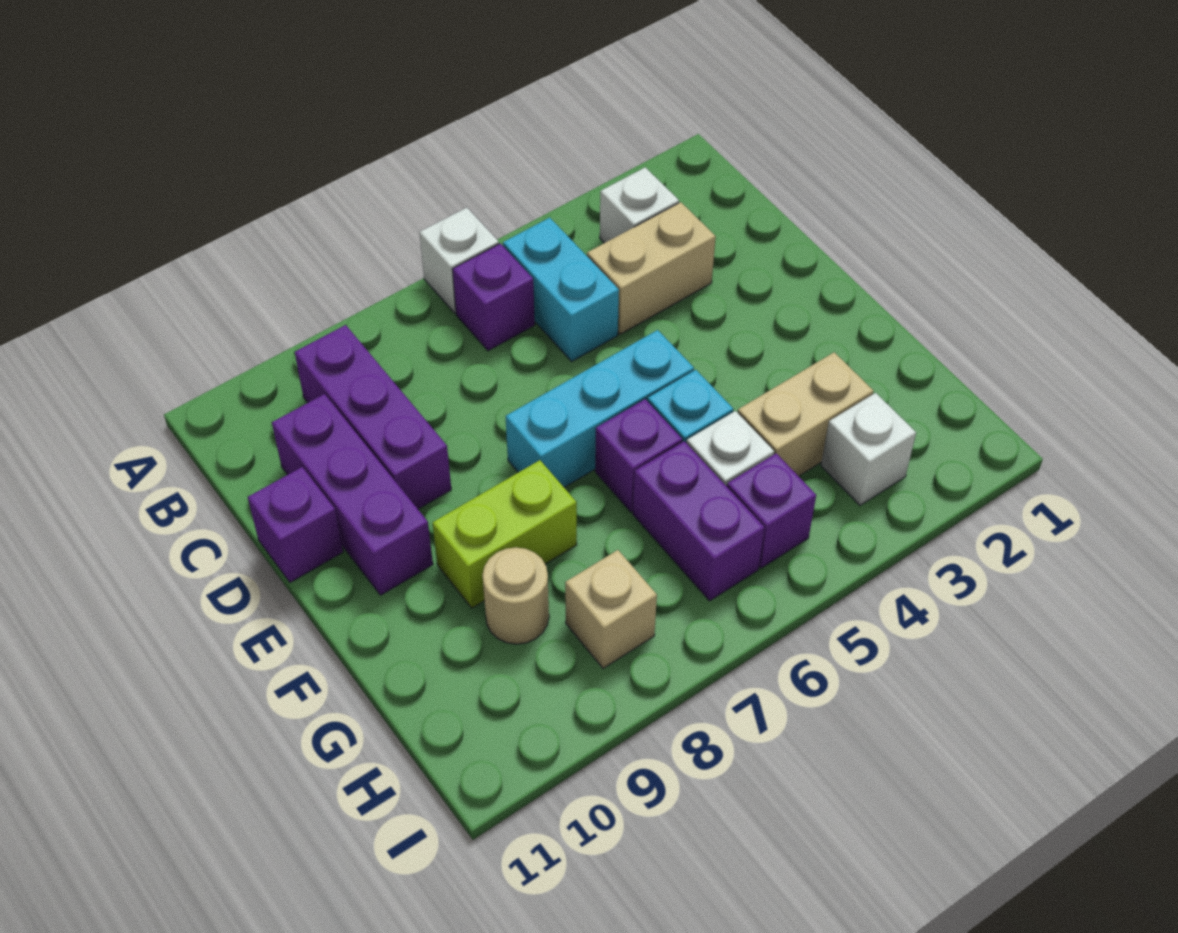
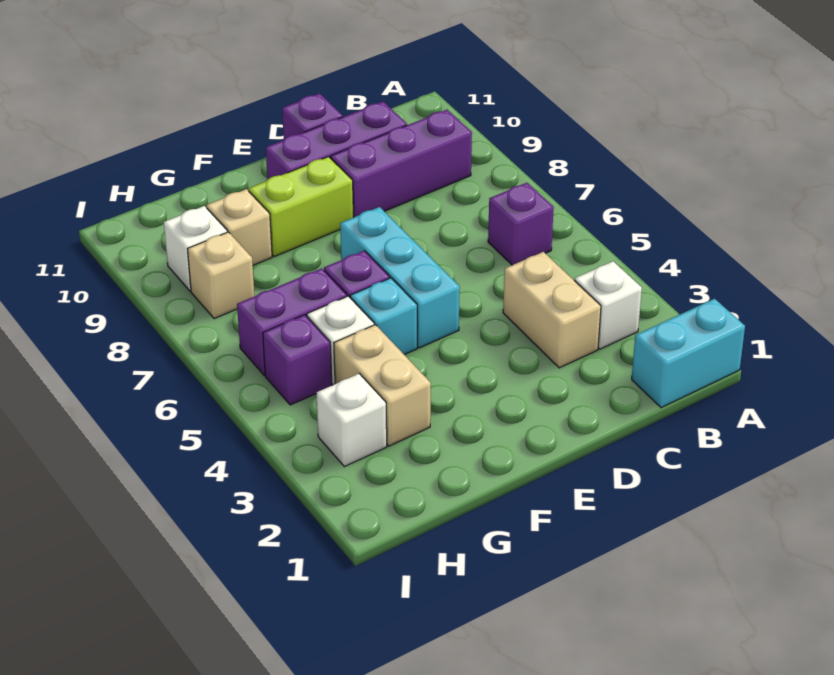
white brick A6 level 1 -> white brick H9 level 1
cyan brick B5:C5 level 1 -> cyan brick A1:B1 level 1
lime brick F8:F9 level 1 -> lime brick E9:F9 level 1
tan round brick G9 level 1 -> tan brick G9 level 1

